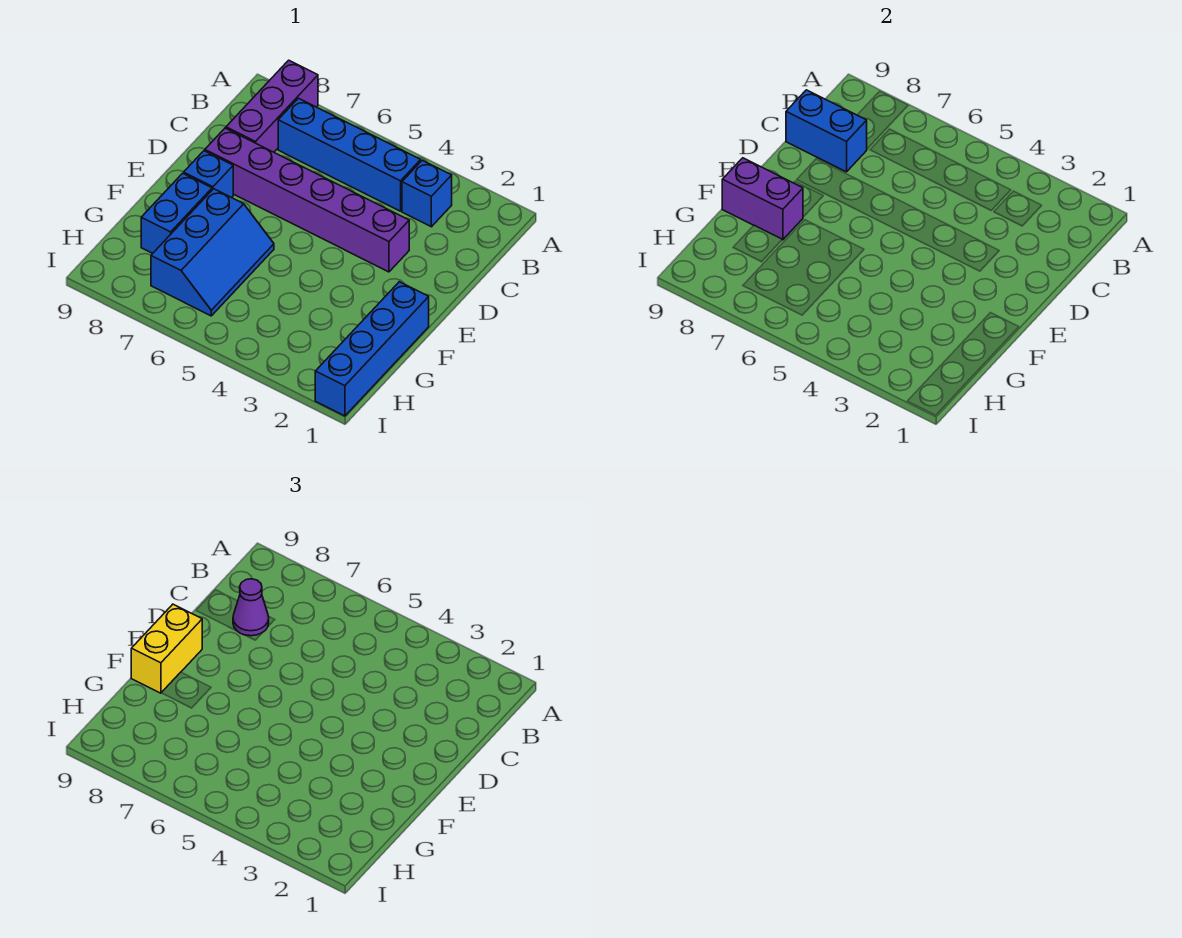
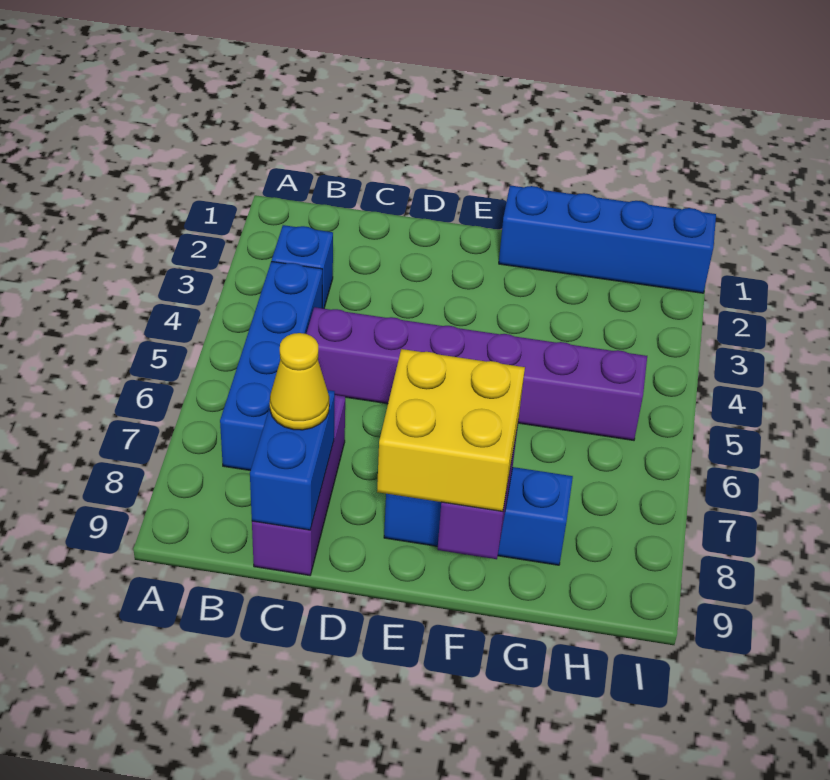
purple brick A8:C8 level 1 -> purple brick C7:C9 level 1
purple cone C8 level 3 -> yellow cone C8 level 3
purple brick D3:D8 level 1 -> purple brick C5:H5 level 1
yellow brick E9:F9 level 3 -> yellow brick E8:F9 level 3
blue slope F6:H7 level 1 top 7 -> none

